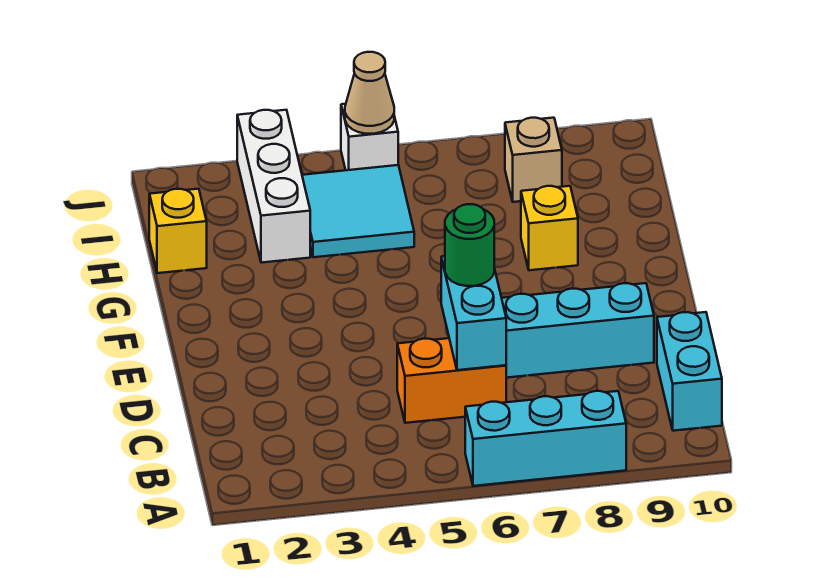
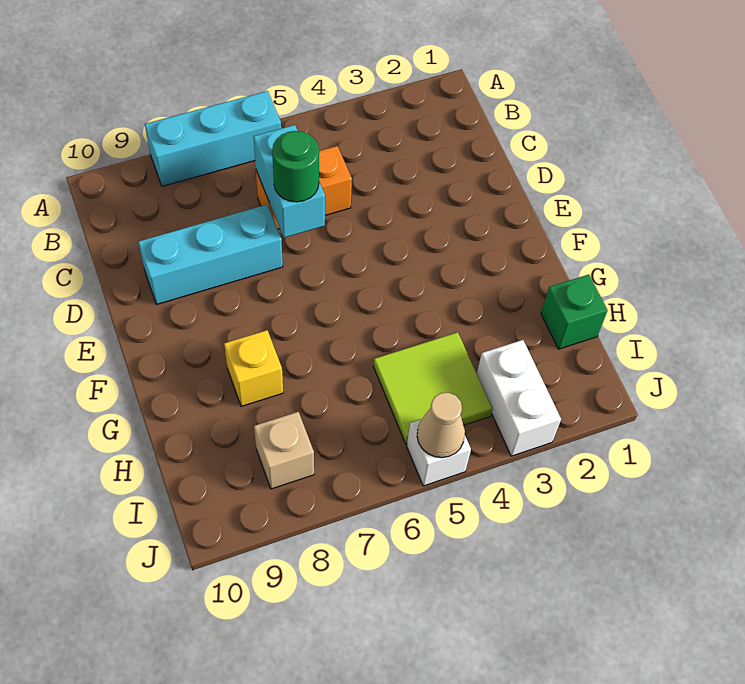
cyan brick B10:C10 level 1 -> none
yellow brick H1 level 1 -> green brick H1 level 1
white brick H3:J3 level 1 -> white brick I3:J3 level 1
cyan tile H4:I5 level 1 -> lime tile H4:I5 level 1

